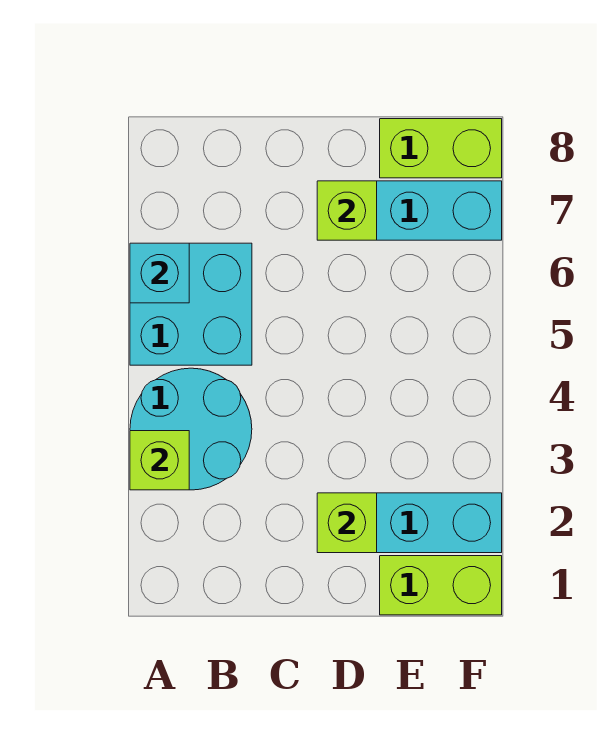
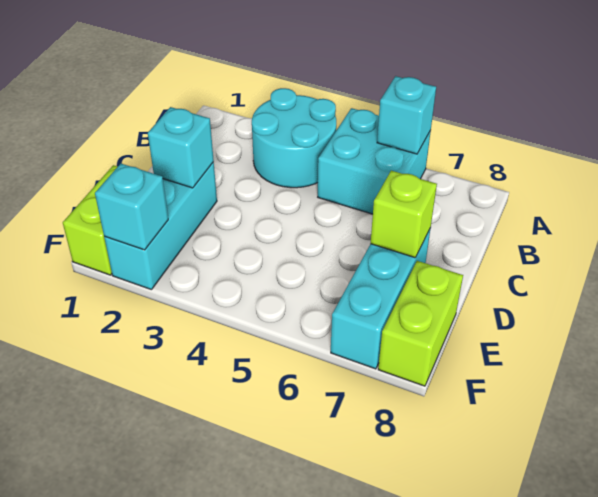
lime brick A3 level 2 -> none
lime brick D2 level 2 -> cyan brick D2 level 2
none -> cyan brick F2 level 2

